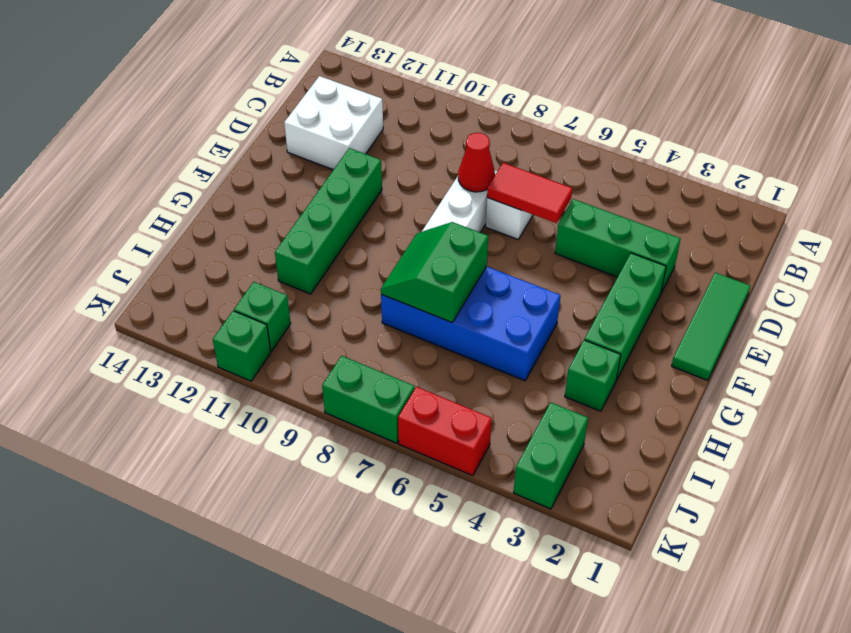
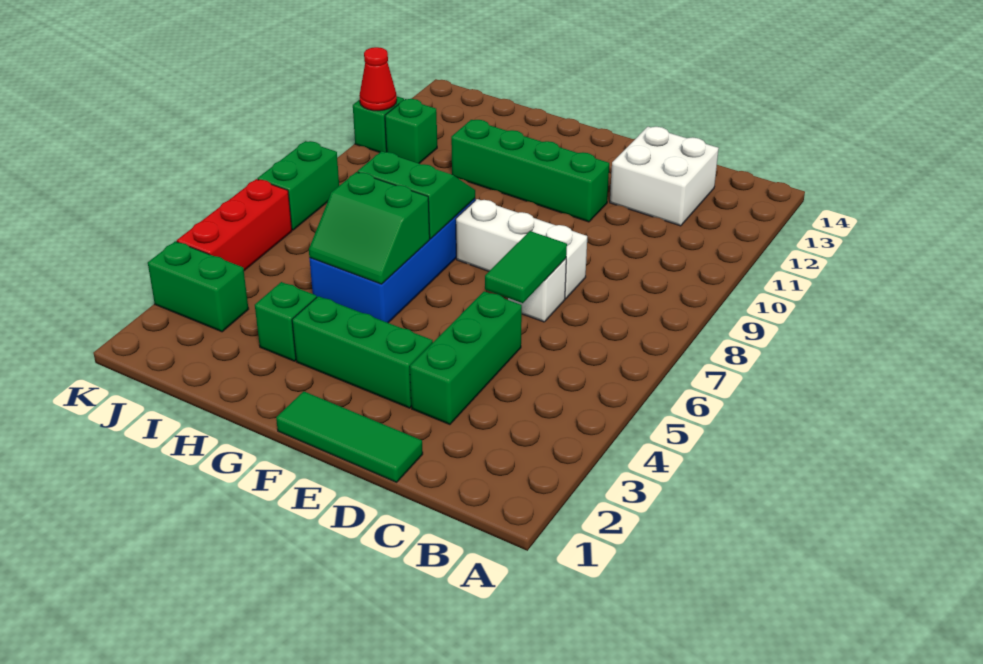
red tile D6:D7 level 2 -> green tile D6:D7 level 2
red cone D8 level 2 -> red cone K11 level 2
none -> green slope G5:H6 level 2 top 6
red brick K5:K6 level 1 -> red brick K4:K6 level 1

